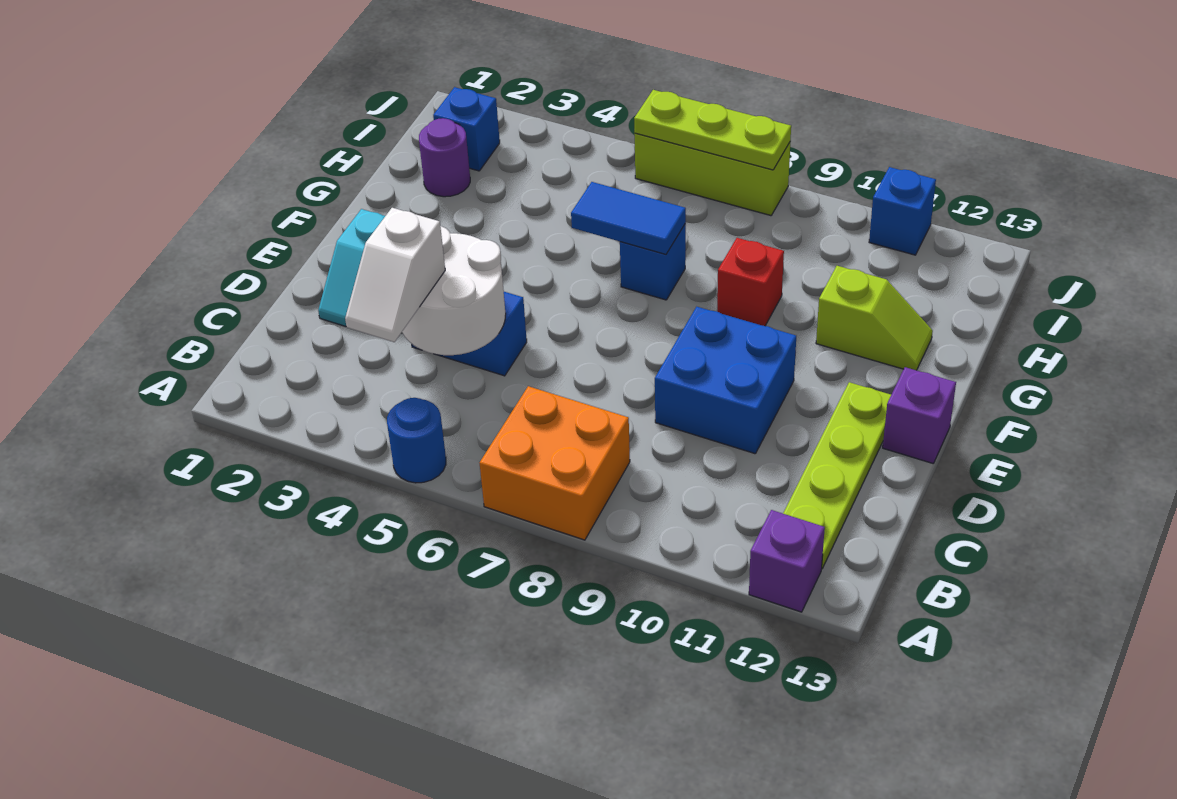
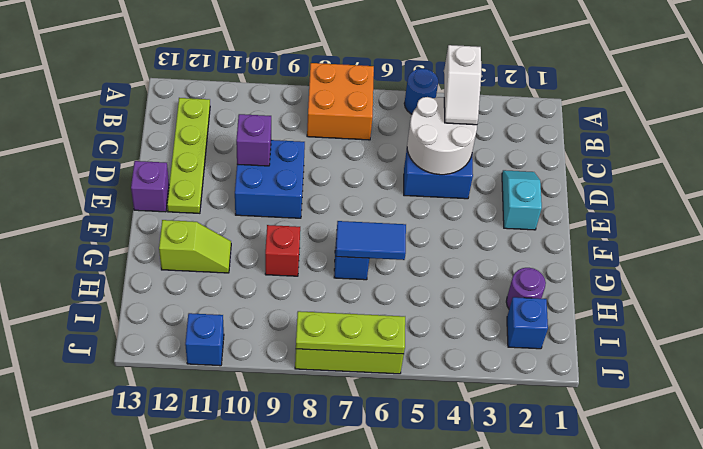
purple brick A12 level 1 -> purple brick D10 level 2
white slope B4:C4 level 3 top C -> white slope B4:C4 level 3 top B
lime slope G11:G12 level 1 top 11 -> lime slope G11:G12 level 1 top 12

